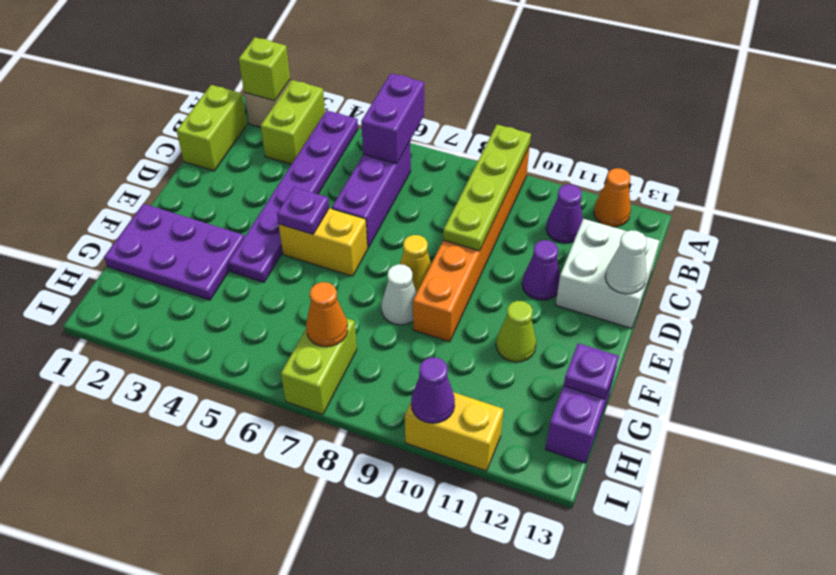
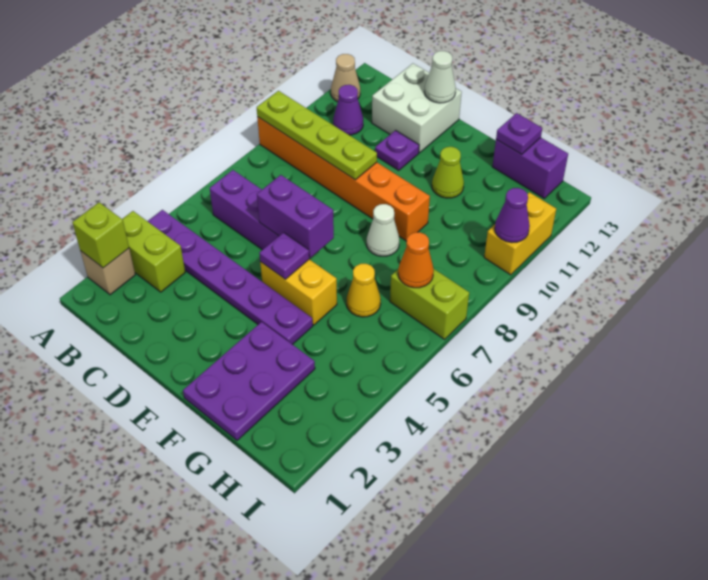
purple brick A6:B6 level 2 -> purple brick D6:E6 level 2
orange cone A12 level 1 -> tan cone A12 level 1
lime brick B1:C1 level 1 -> none
purple cone D11 level 1 -> purple plate D11 level 1
yellow brick E5:E6 level 1 -> yellow brick E5:F5 level 1
yellow cone E8 level 1 -> yellow cone G6 level 1

